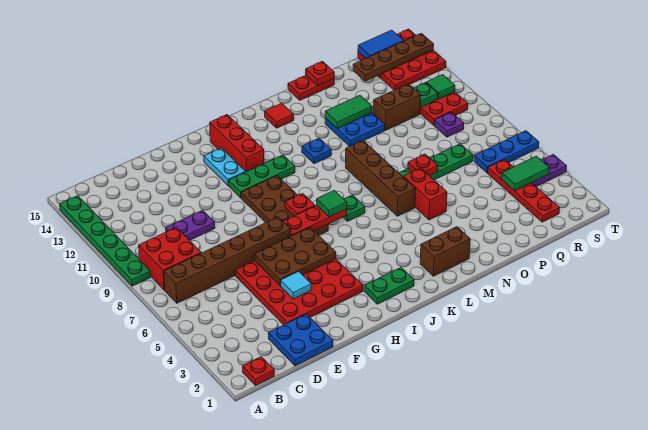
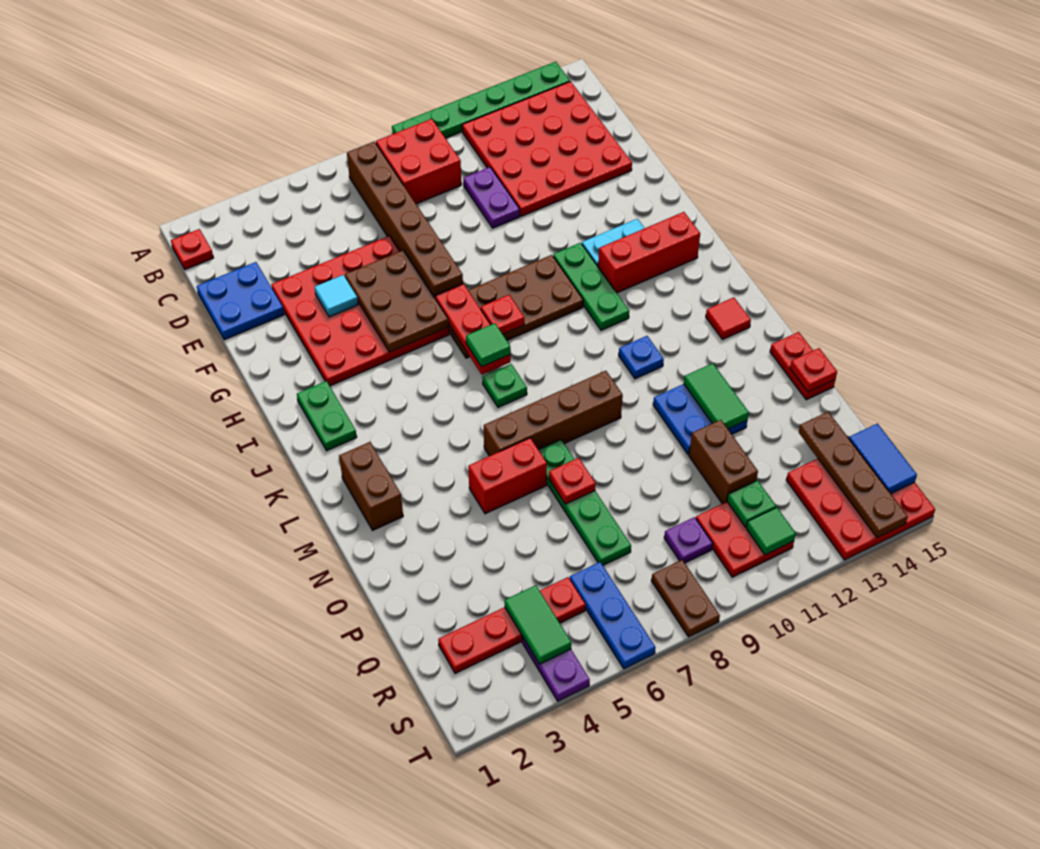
none -> red plate B11:E14 level 1
none -> brown plate S8:T8 level 1

